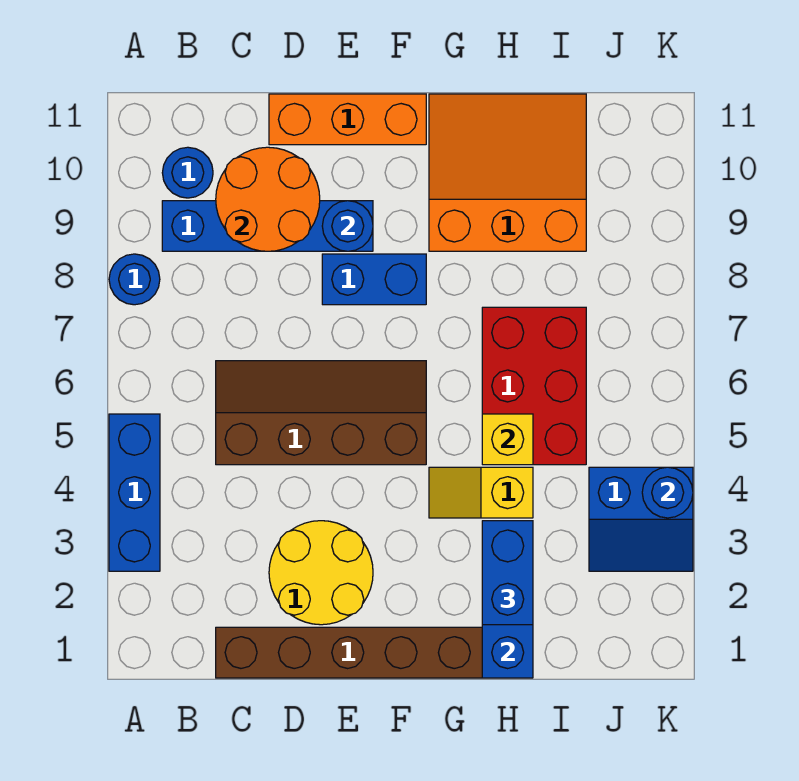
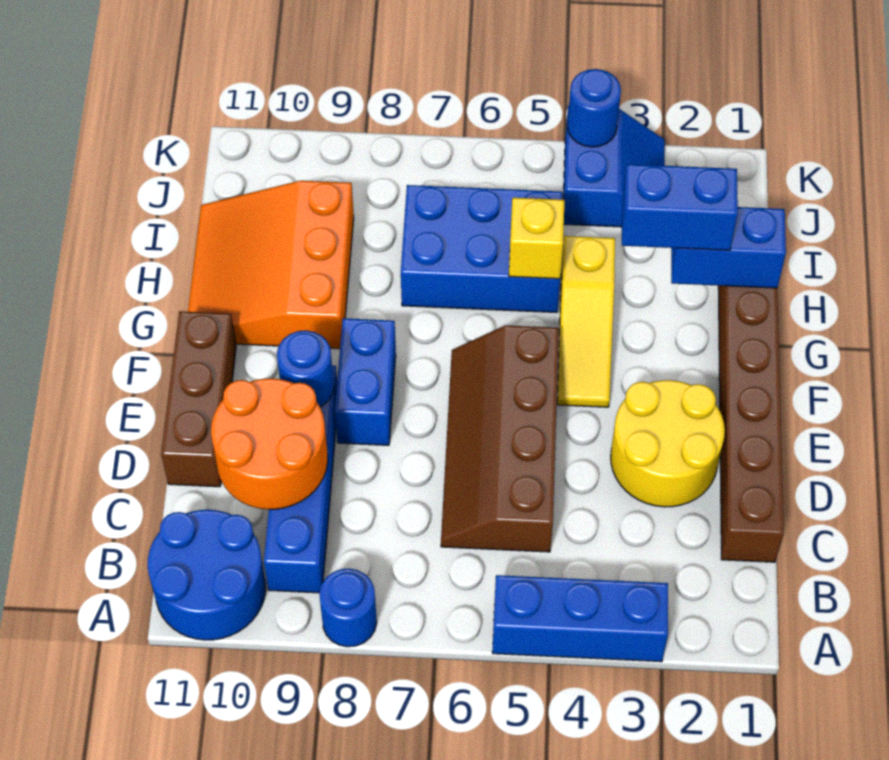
blue round brick B10 level 1 -> blue round brick A10:B11 level 1
orange brick D11:F11 level 1 -> brown brick D11:F11 level 1
yellow slope G4:H4 level 1 top H -> yellow slope F4:H4 level 1 top H
red brick H5:I7 level 1 -> blue brick H5:I7 level 1

